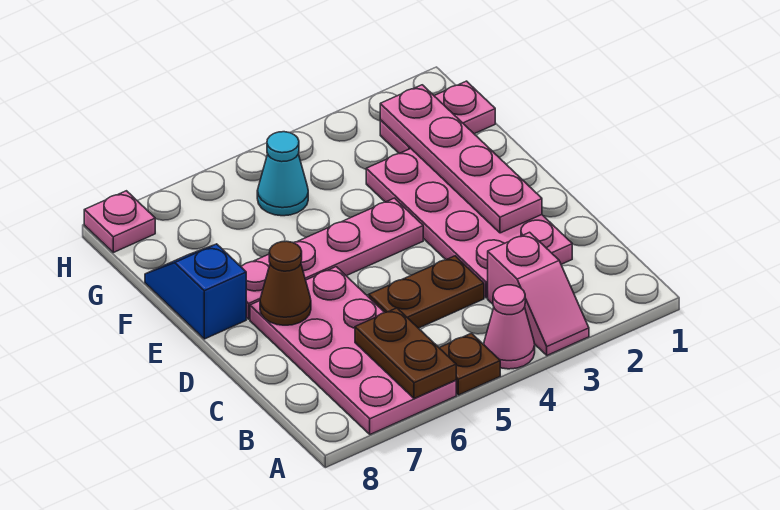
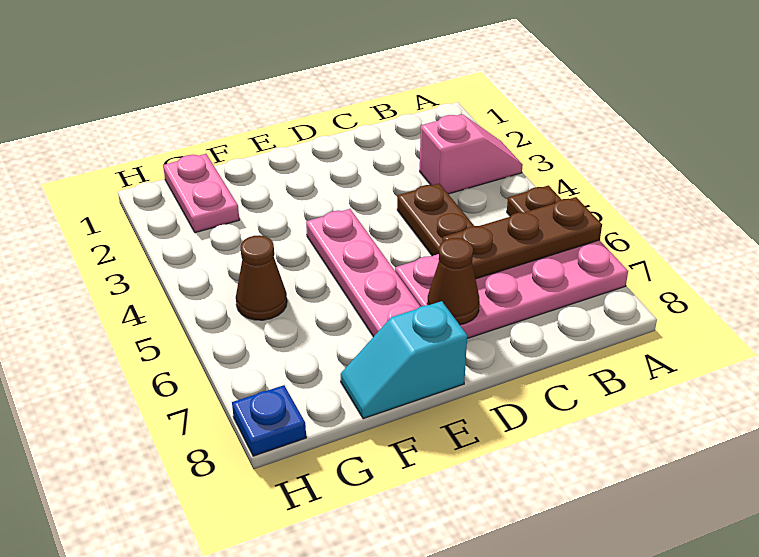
pink cone A4 level 1 -> none
brown plate A6:B6 level 2 -> brown plate A6:C6 level 2
pink plate C2:F3 level 1 -> none
pink plate D2:G2 level 2 -> none
blue slope E8:F8 level 1 top E -> cyan slope E8:F8 level 1 top E
cyan cone G5 level 1 -> brown cone G5 level 1
pink plate H8 level 1 -> blue plate H8 level 1

